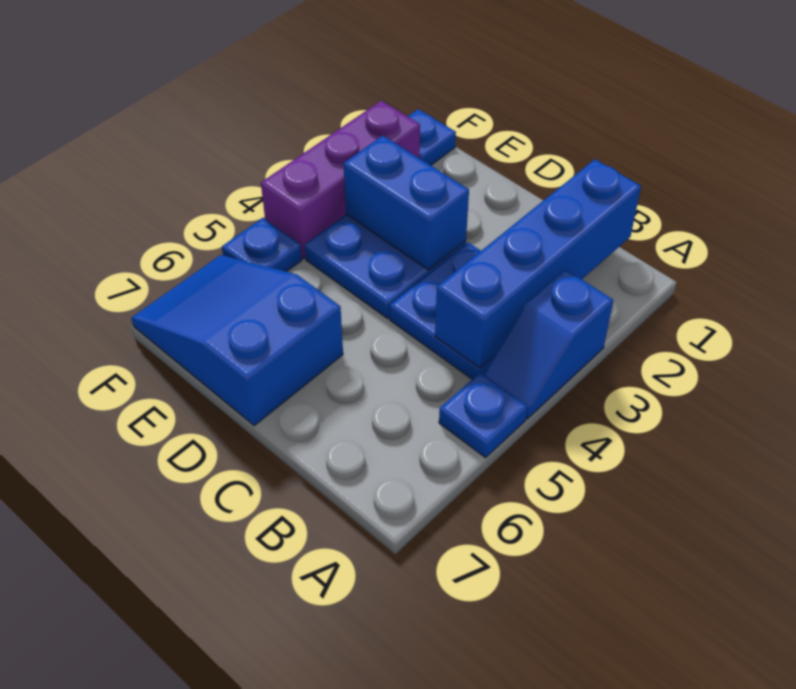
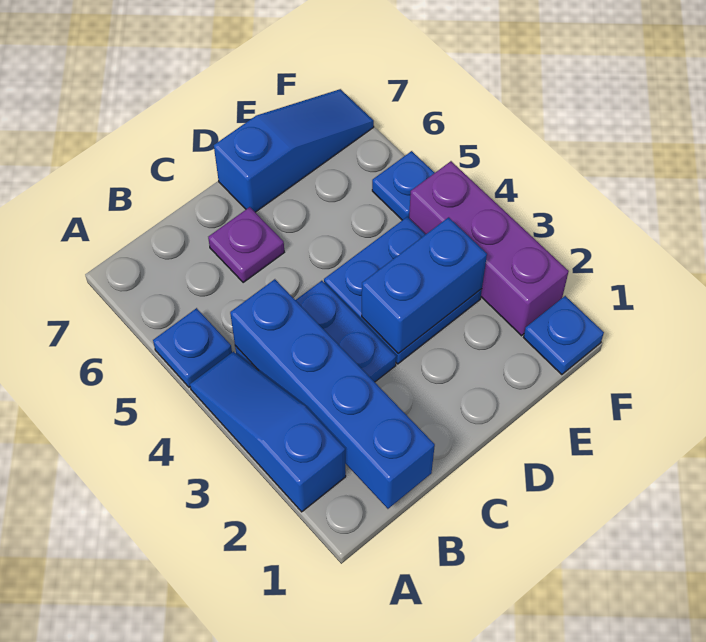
blue slope A3:A4 level 1 top 3 -> blue slope A2:A4 level 1 top 2
none -> purple plate C6 level 1
blue slope D6:F7 level 1 top D -> blue slope D7:F7 level 1 top D

